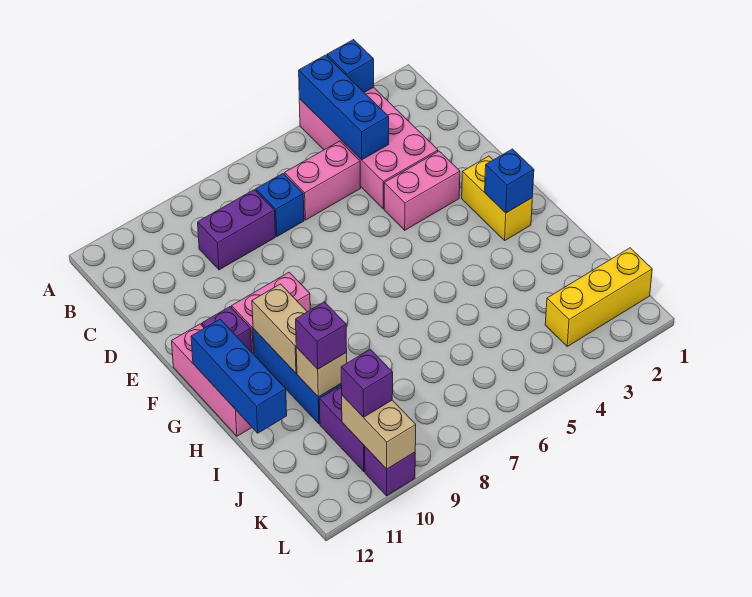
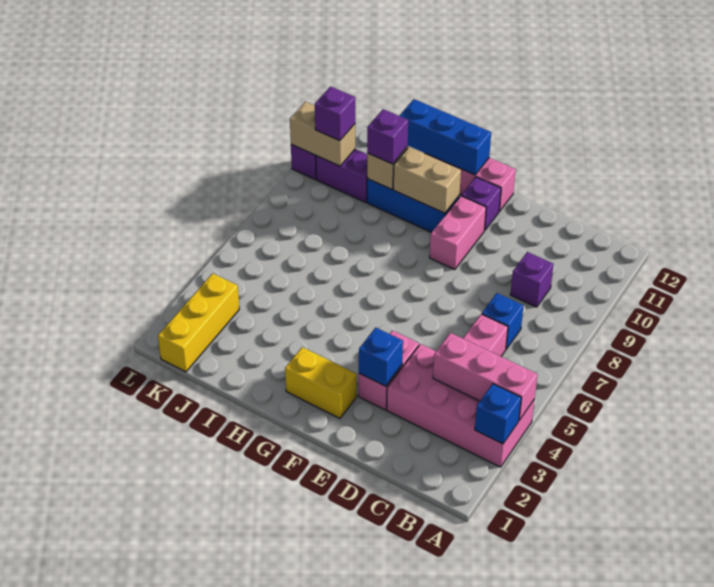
blue brick A4:C4 level 2 -> pink brick A4:C4 level 2
purple brick C8:C9 level 1 -> purple brick C9 level 1
blue brick G2 level 2 -> blue brick E3 level 2

